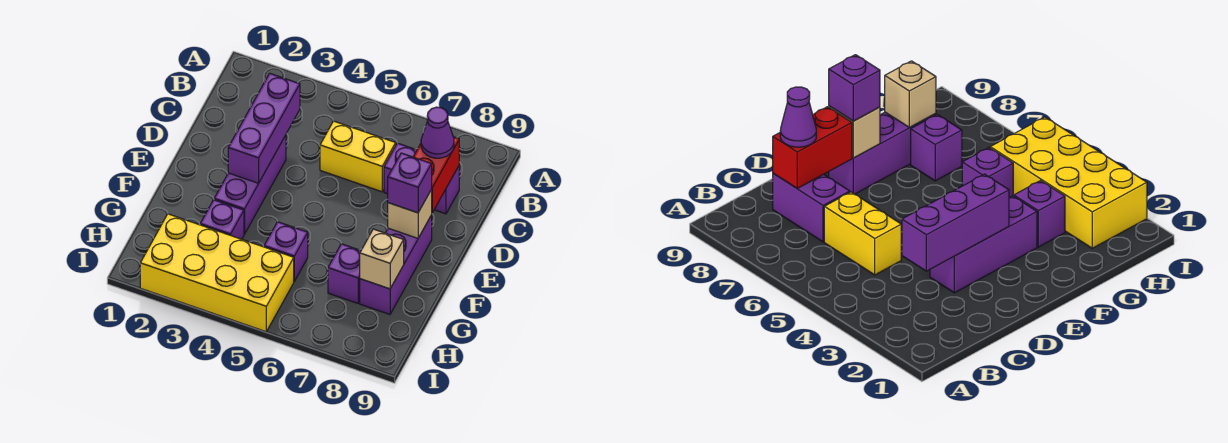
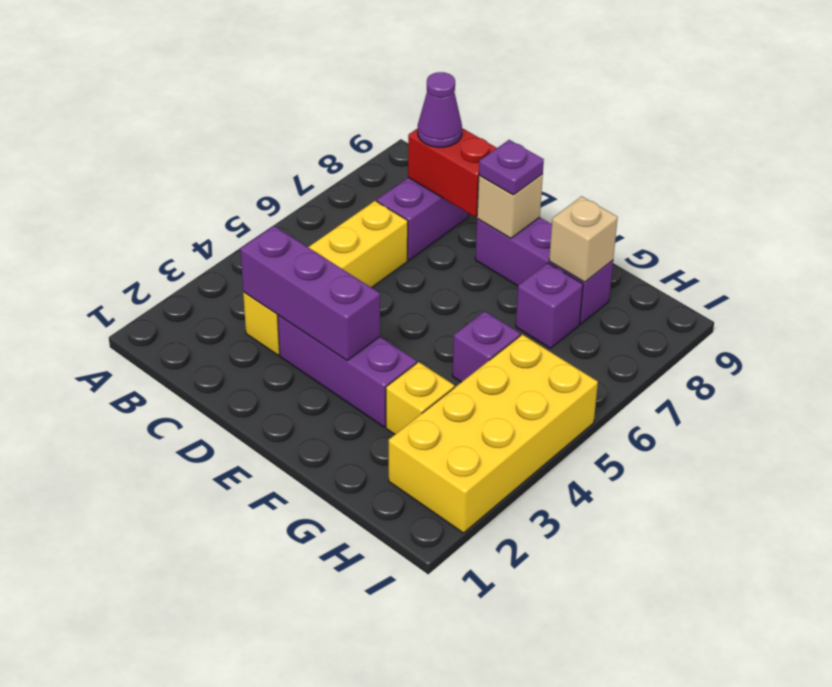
yellow brick C5:C6 level 1 -> yellow brick C3:C6 level 1
purple brick E8 level 3 -> purple plate E8 level 3
purple brick G3 level 1 -> yellow brick G3 level 1

